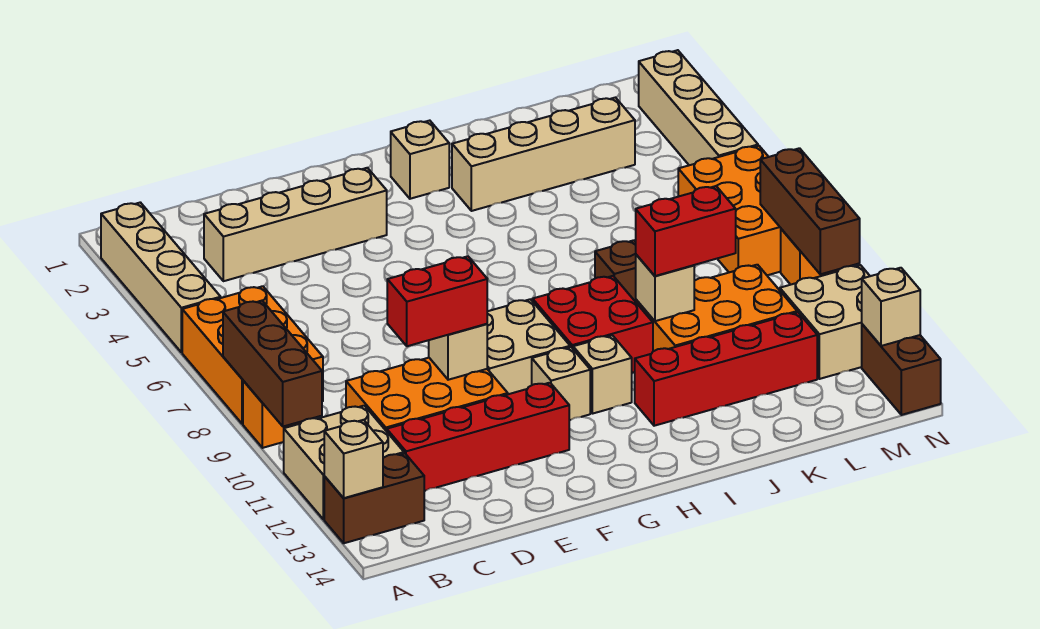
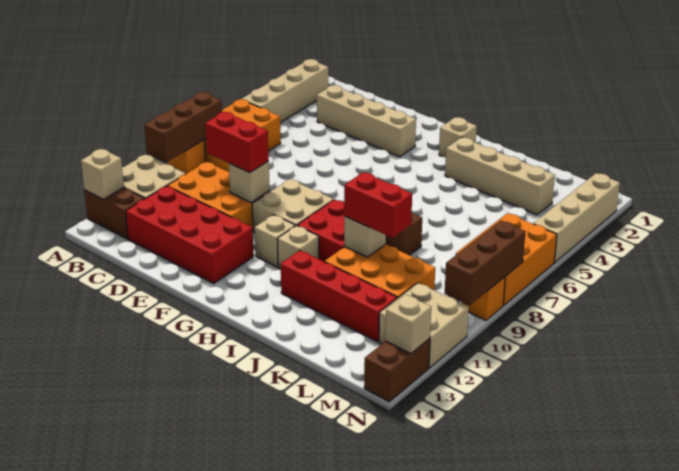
red brick C12:F12 level 1 -> red brick C12:F13 level 1

